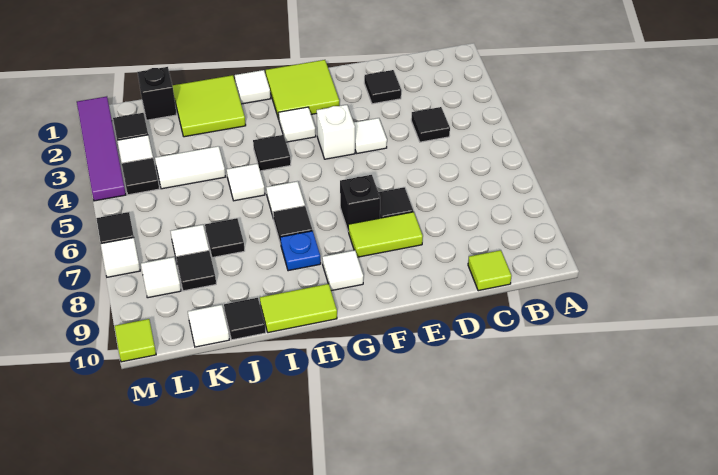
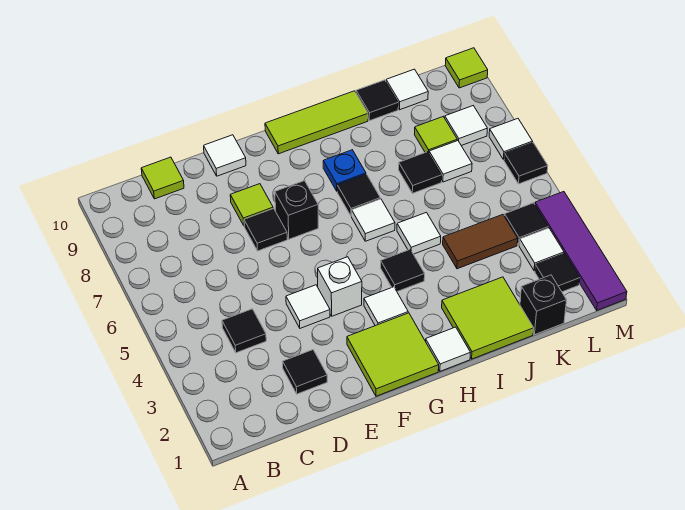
lime tile E8:F8 level 1 -> lime tile E8 level 1
white tile G9 level 1 -> white tile E10 level 1
lime tile H10:I10 level 1 -> lime tile G10:I10 level 1
white tile J4:K4 level 1 -> brown tile J4:K4 level 1
black tile K8 level 1 -> lime tile K8 level 1

